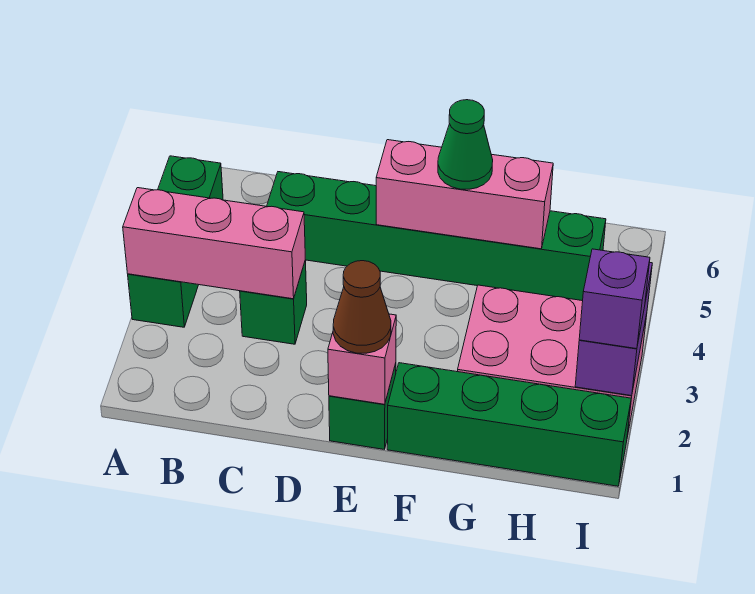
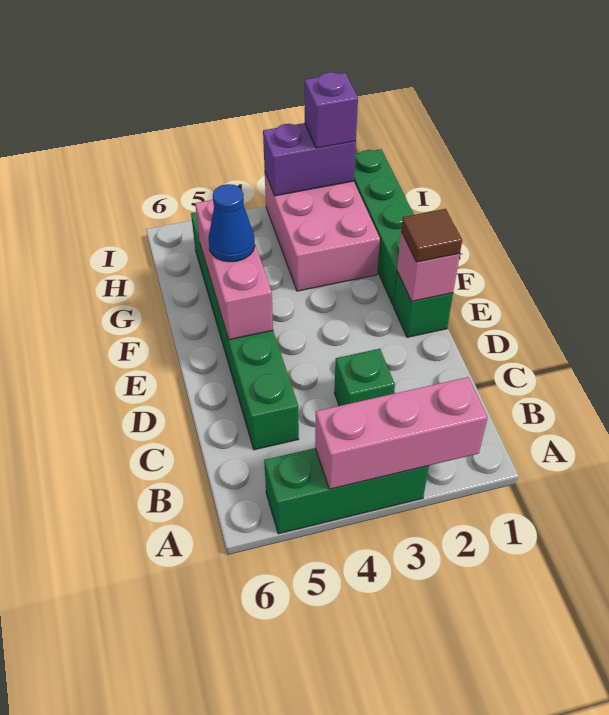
pink brick A3:C3 level 2 -> pink brick A2:A4 level 2
brown cone E1 level 3 -> brown tile E1 level 3
green cone F5 level 3 -> blue cone F5 level 3

